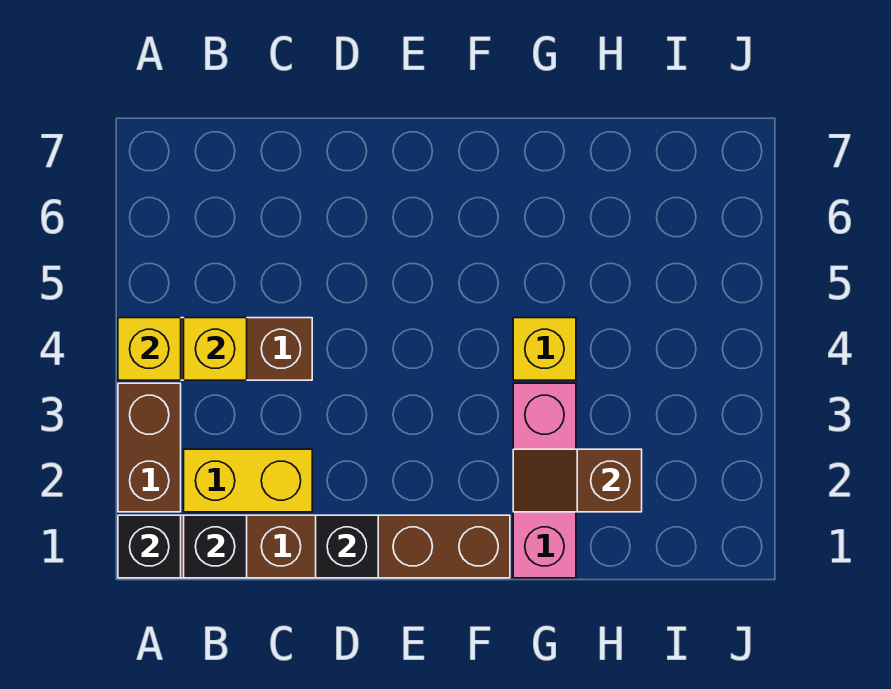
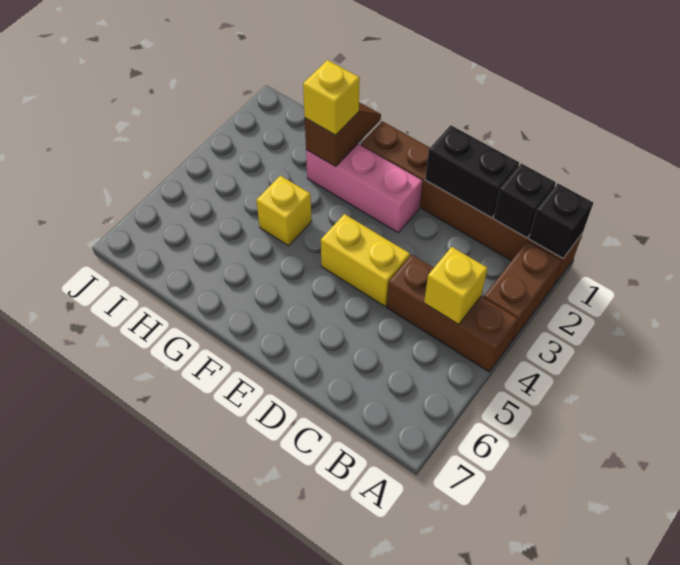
yellow brick A4 level 2 -> yellow brick G2 level 3
yellow brick B2:C2 level 1 -> yellow brick D4:E4 level 1
black brick D1 level 2 -> black brick C1:D1 level 2
pink brick G1:G3 level 1 -> pink brick E2:G2 level 1
brown slope G2:H2 level 2 top H -> brown slope G1:G2 level 2 top 2

